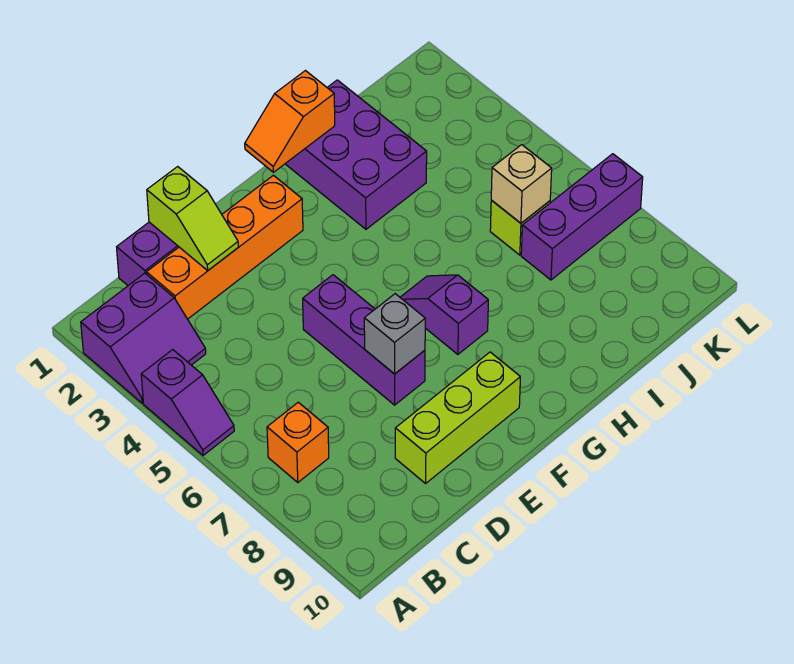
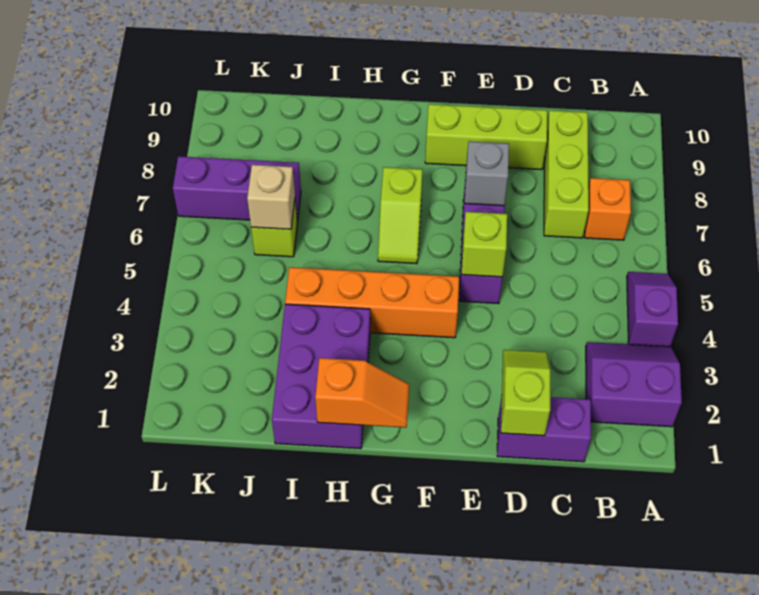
orange brick C2:F2 level 1 -> orange brick F4:I4 level 1
none -> lime brick C7:C9 level 1
none -> lime brick E5 level 2
purple slope G6:G7 level 1 top 7 -> lime slope G6:G7 level 1 top 7

